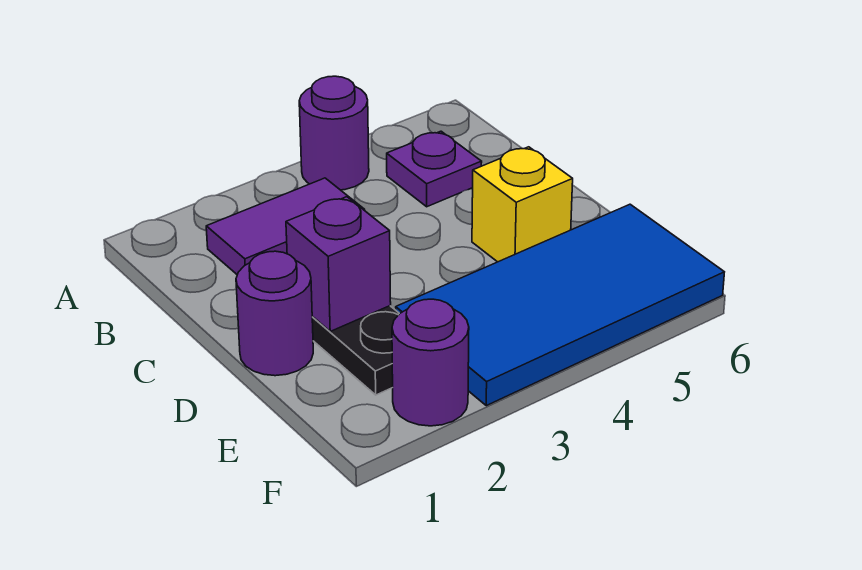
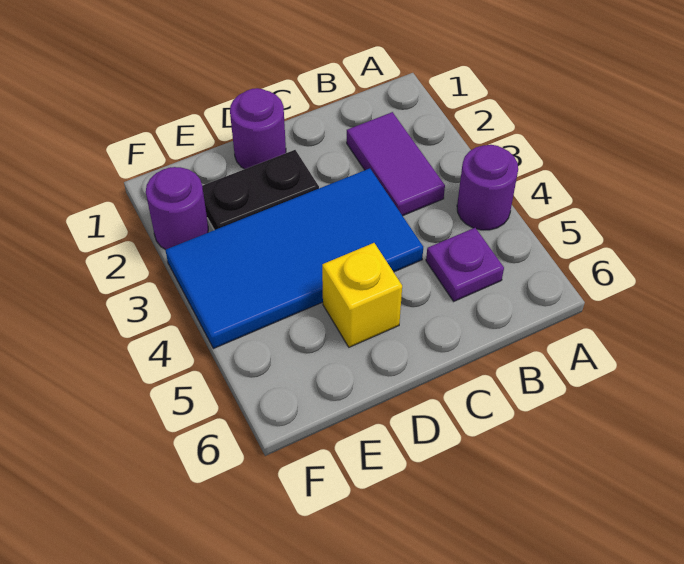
purple brick D2 level 2 -> none
blue tile E3:F6 level 1 -> blue tile C3:F4 level 1

